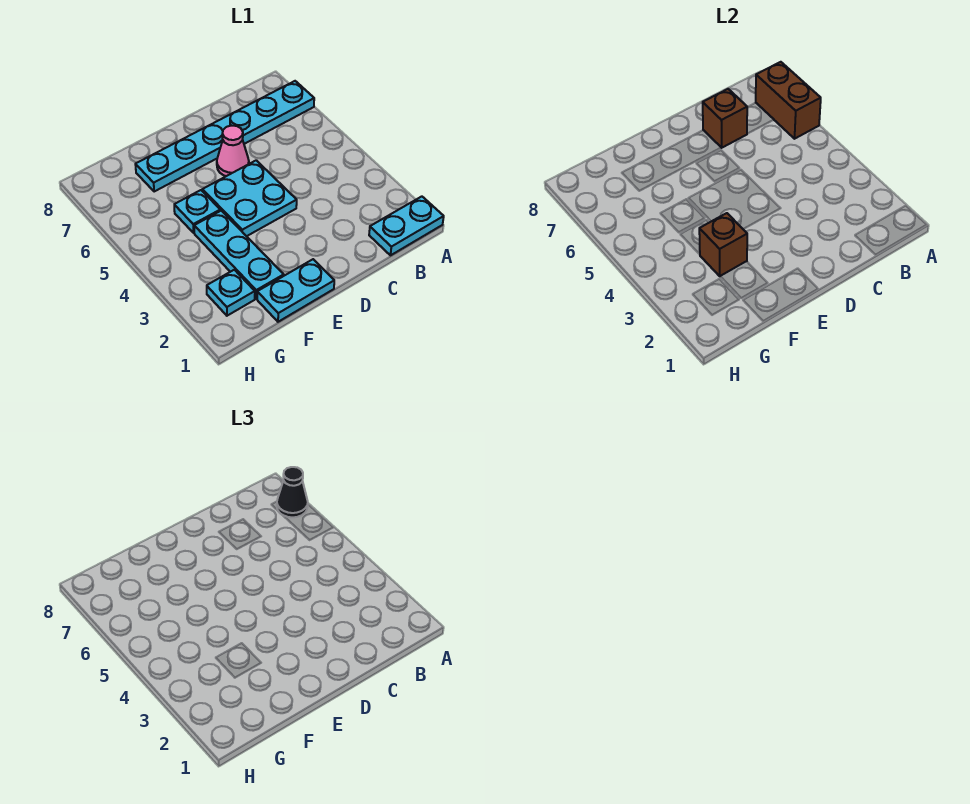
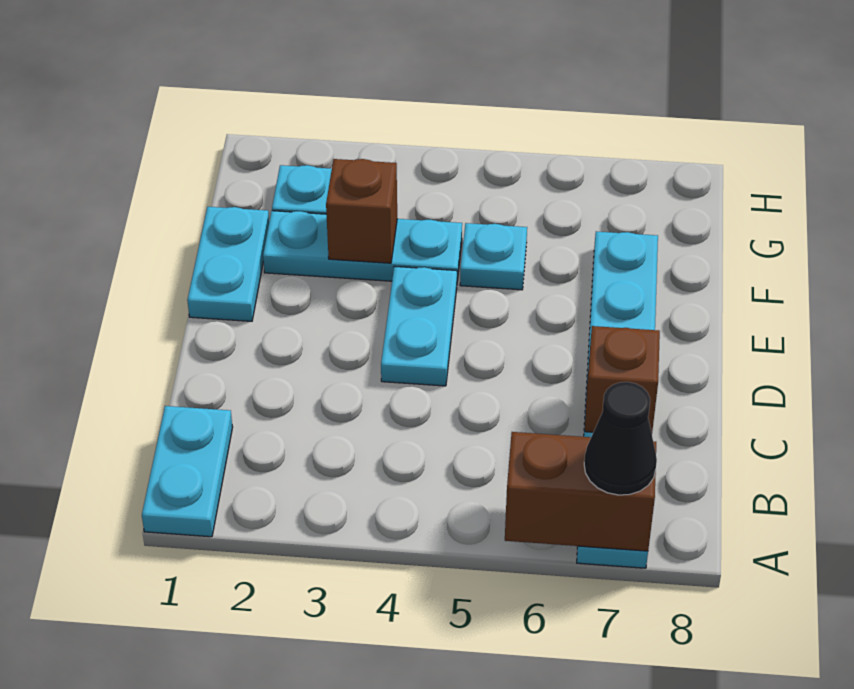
cyan plate D4:E5 level 1 -> cyan plate D4:E4 level 1
pink cone D6 level 1 -> none

